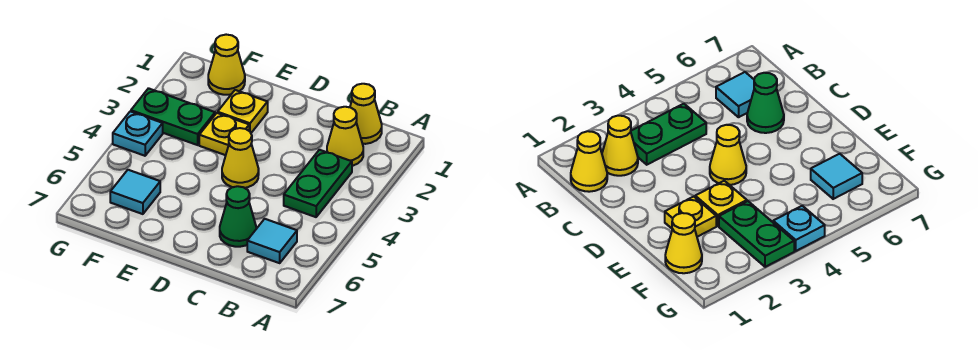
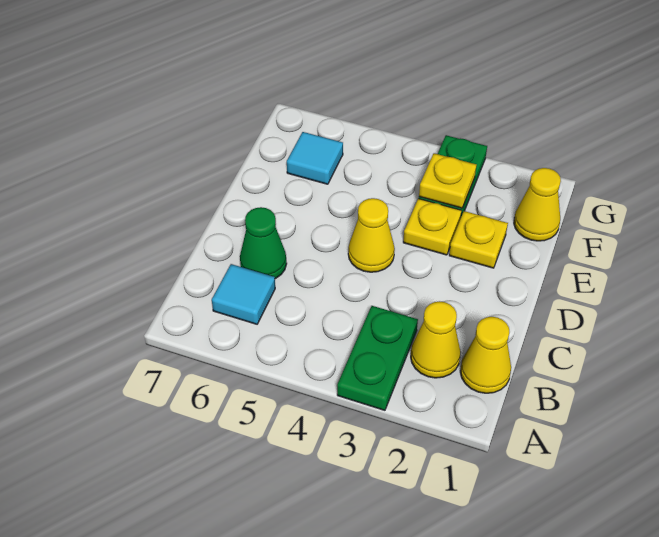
green plate B3:B4 level 1 -> green plate A3:B3 level 1
none -> yellow plate F3 level 2
cyan plate G4 level 1 -> none

